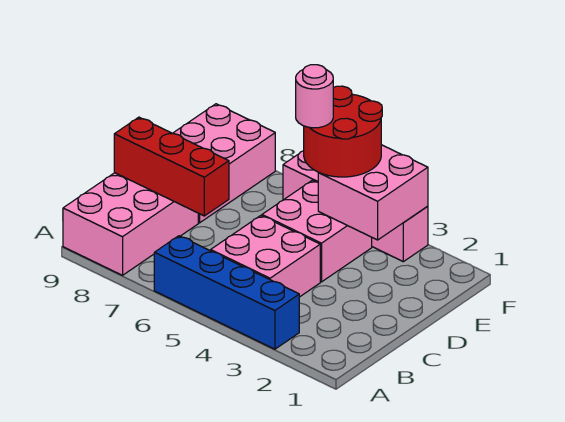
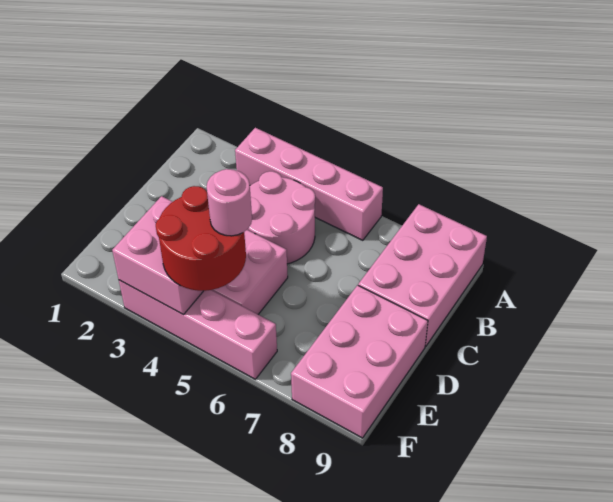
blue brick A3:A6 level 1 -> pink brick A3:A6 level 1
pink brick B4:C5 level 1 -> pink round brick B4:C5 level 1
red brick C7:C9 level 2 -> none

